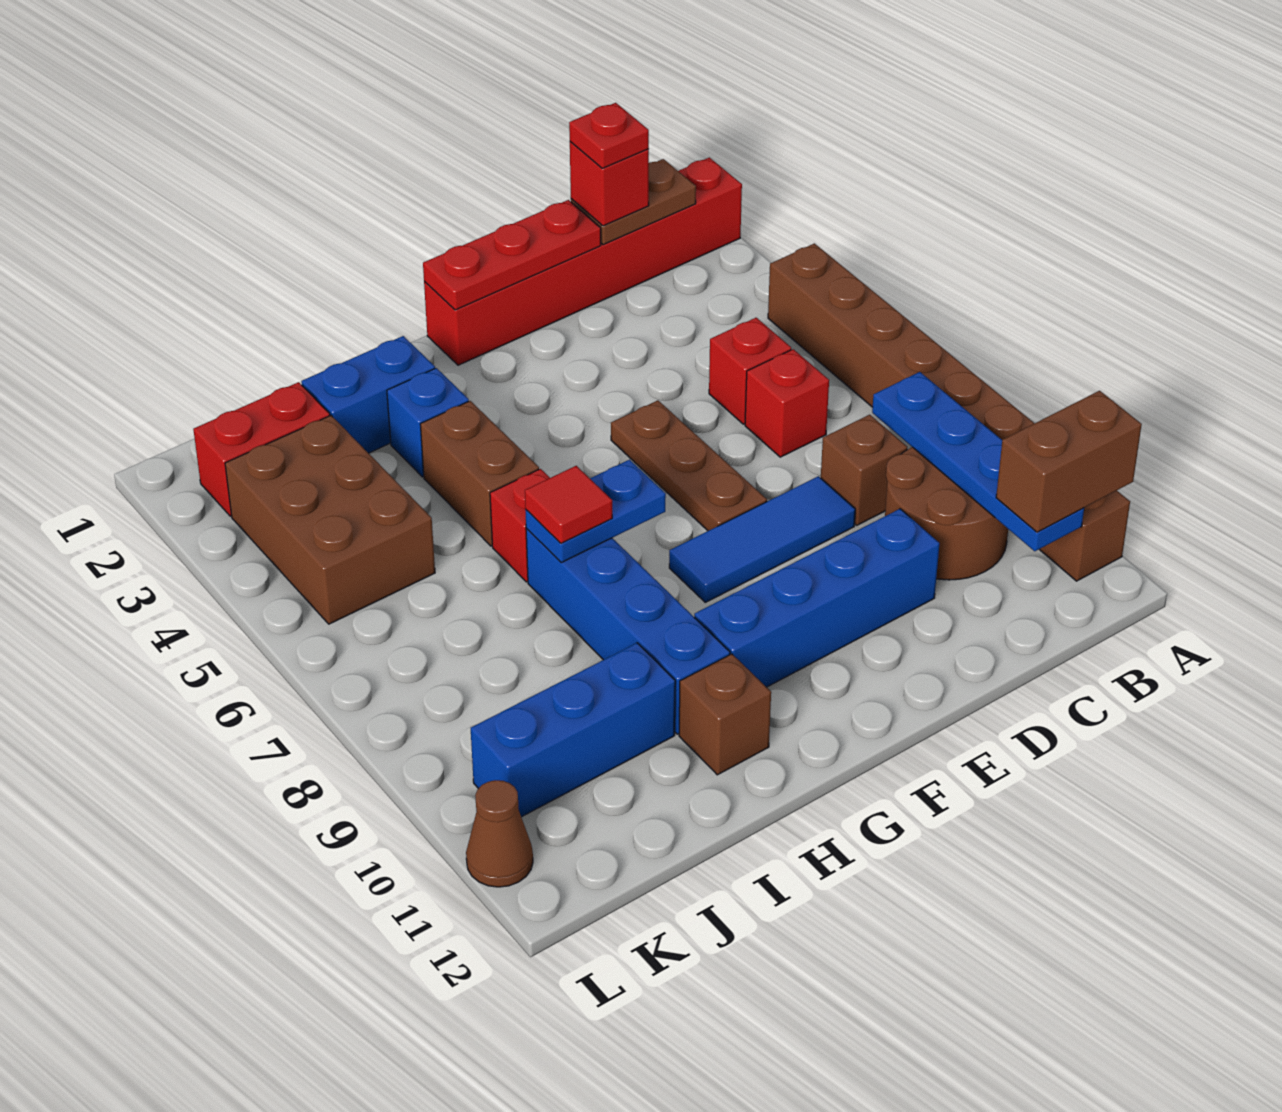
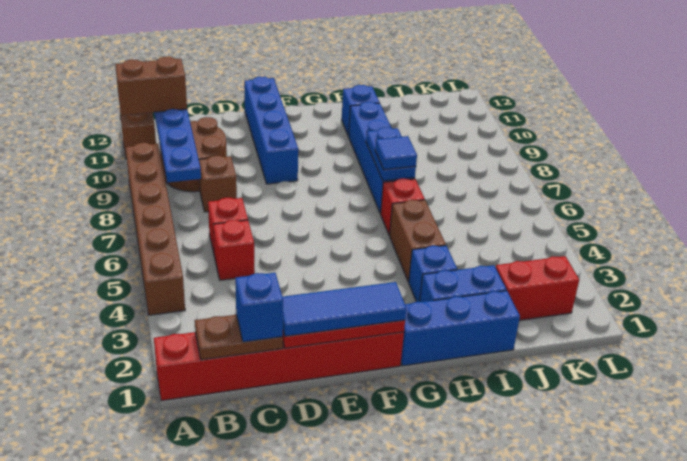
red brick C1 level 3 -> blue brick C1 level 3
red plate C1 level 4 -> none
blue tile D8:F8 level 1 -> blue tile D1:F1 level 3
blue brick D10:G10 level 1 -> blue brick E9:E12 level 1
brown plate E5:E7 level 1 -> none
blue plate G7:H7 level 2 -> blue plate H7:H8 level 2
red tile H7 level 3 -> blue tile H7 level 3
brown brick H11 level 1 -> blue brick H11 level 1
blue brick I10:K10 level 1 -> blue brick G1:I1 level 1
brown brick J3:K5 level 1 -> none
brown cone L11 level 1 -> none

